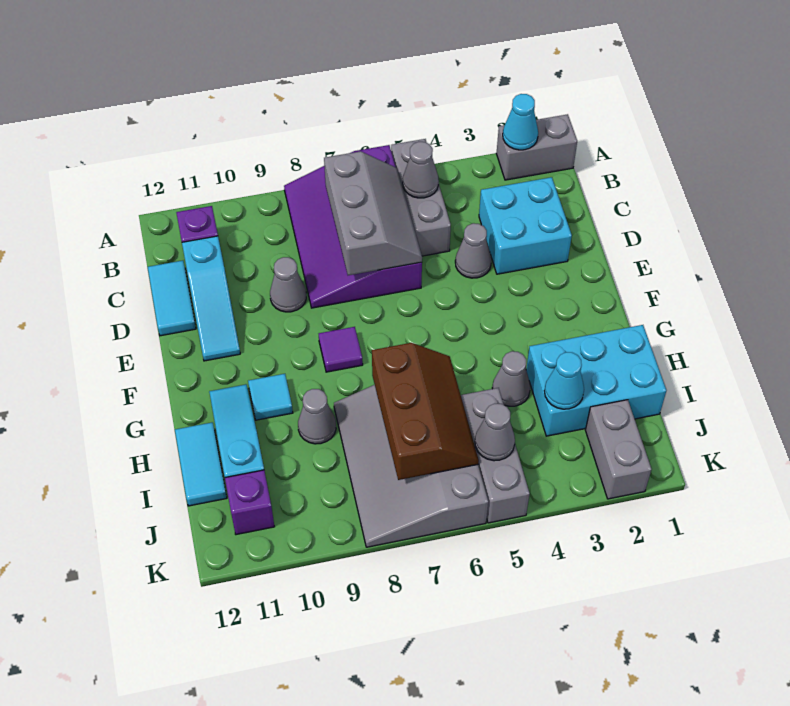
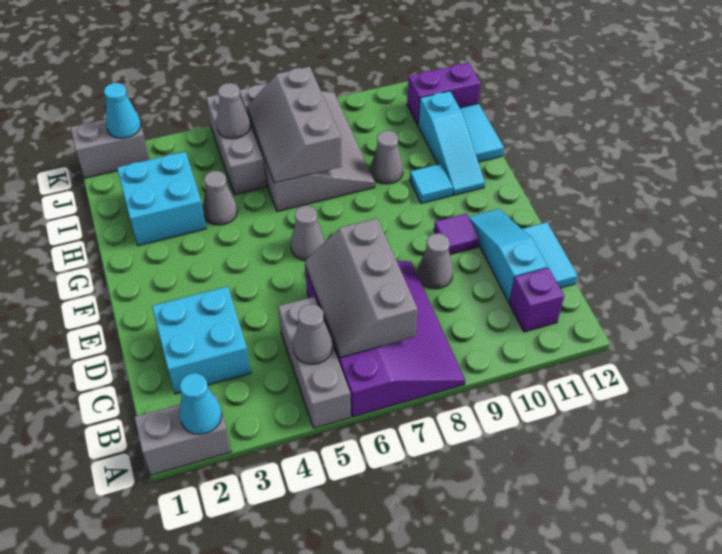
grey cone D4 level 1 -> grey cone F6 level 1
purple tile F8 level 1 -> purple tile E10 level 1
cyan brick H1:I3 level 1 -> cyan brick H2:I3 level 1
brown slope H6:J7 level 2 top 7 -> grey slope H6:J7 level 2 top 7
cyan cone I3 level 2 -> cyan cone K2 level 2
grey brick J2:K2 level 1 -> grey brick K1:K2 level 1
purple brick J11 level 1 -> purple brick J11:J12 level 1

